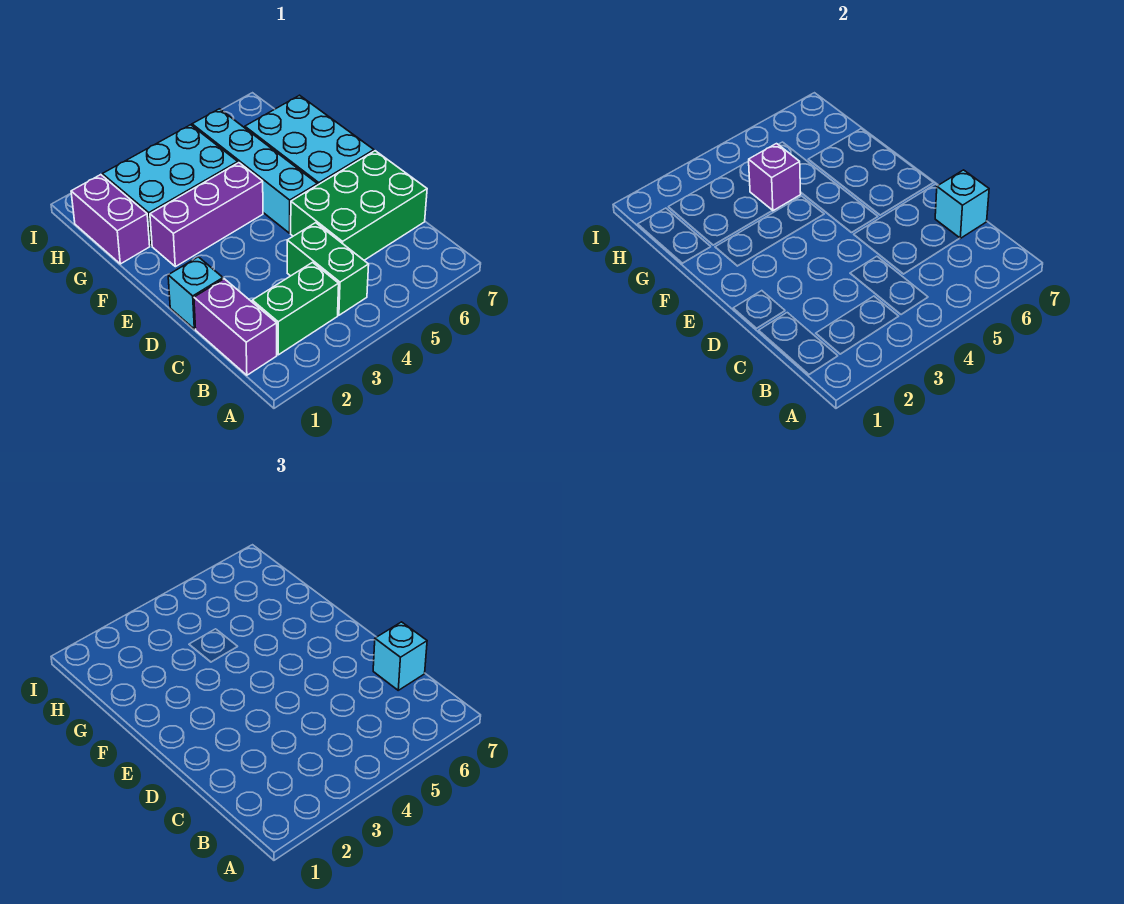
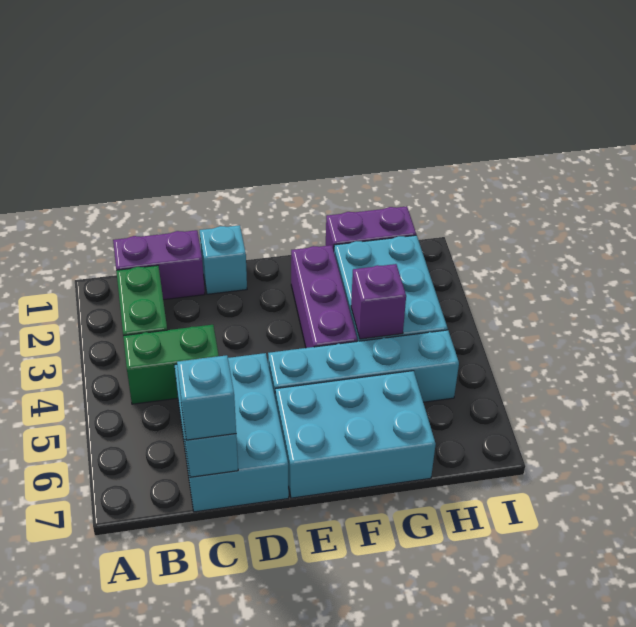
green brick C5:D7 level 1 -> cyan brick C5:D7 level 1

